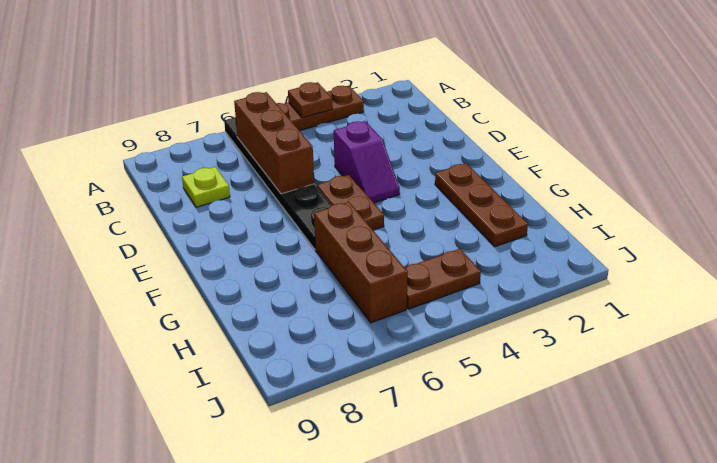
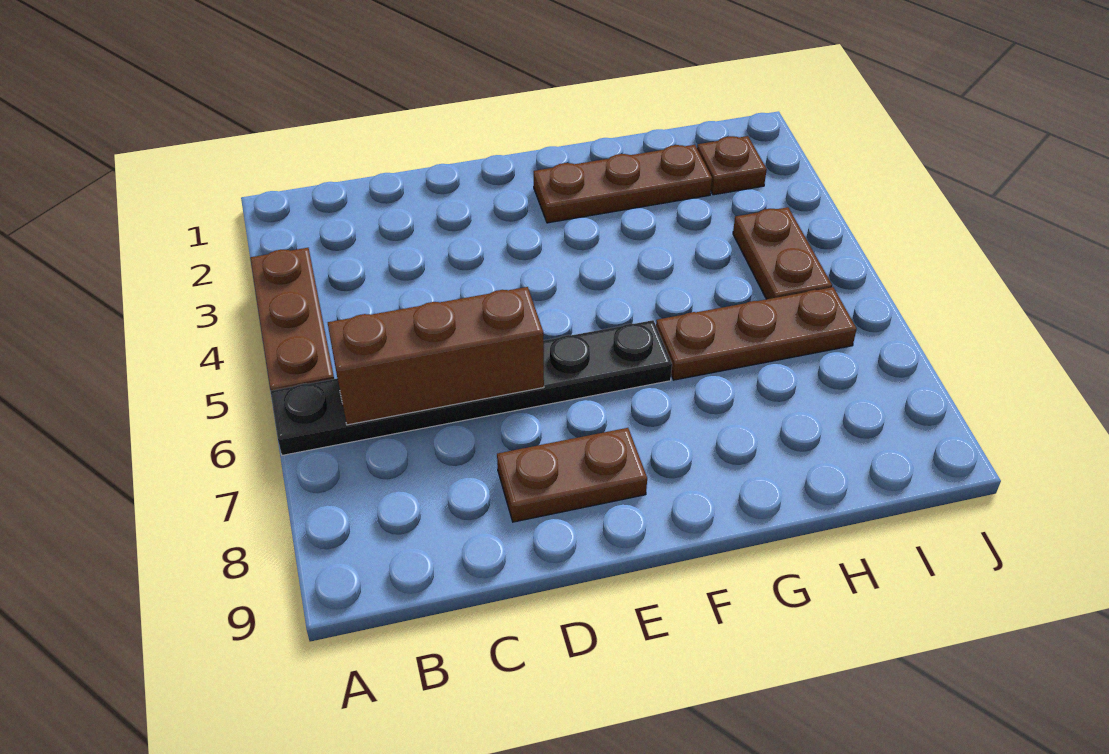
brown plate A4 level 2 -> brown plate I2 level 1
lime plate C8 level 1 -> none
purple slope D4:E4 level 1 top D -> none
brown plate E5:F5 level 1 -> brown plate D8:E8 level 1
brown brick G6:I6 level 1 -> brown plate G6:I6 level 1

